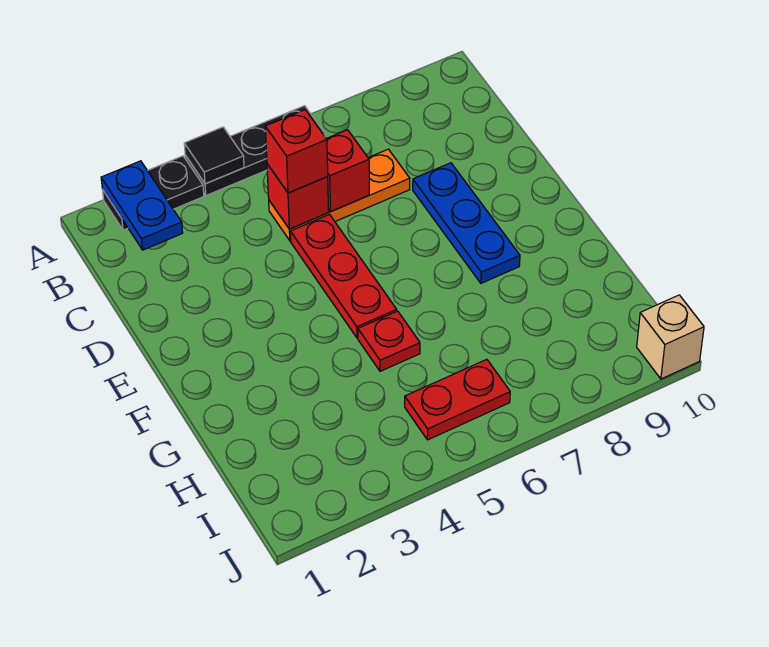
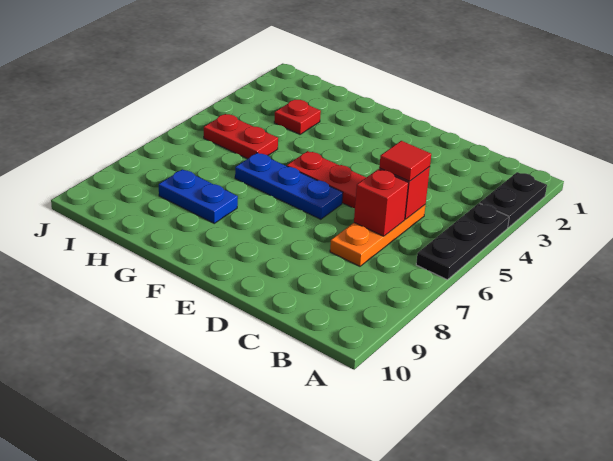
blue plate A2:B2 level 2 -> blue plate G8:H8 level 1
black tile A4 level 2 -> none
red brick C5 level 3 -> red tile C5 level 3
blue plate D8:F8 level 1 -> blue plate E6:G6 level 1
red plate G5 level 1 -> red plate H3 level 1
red plate I5:I6 level 1 -> red plate H5:I5 level 1
tan brick J10 level 1 -> none

